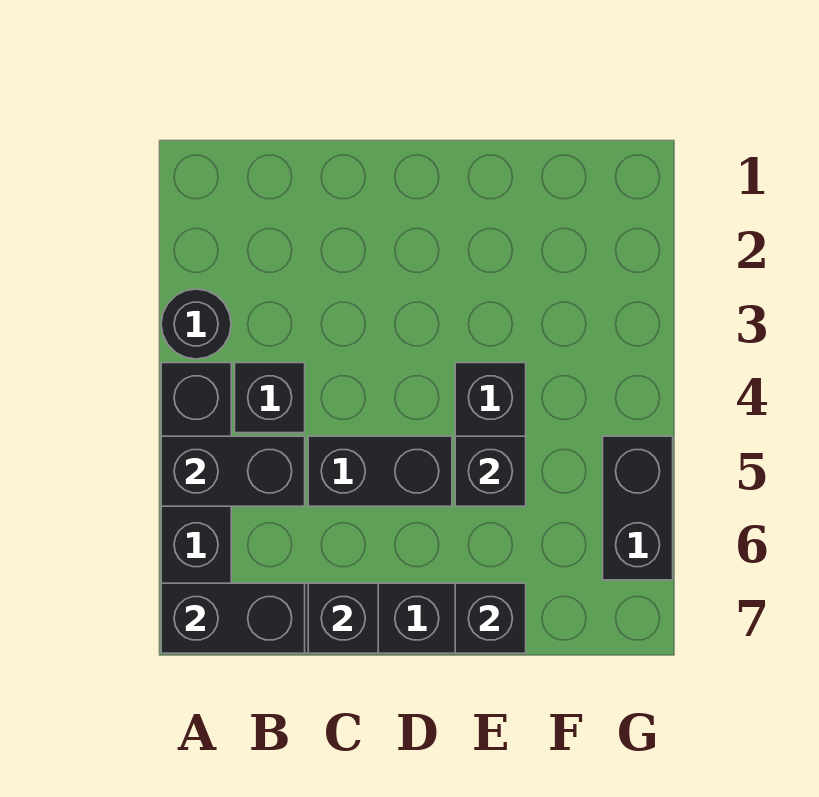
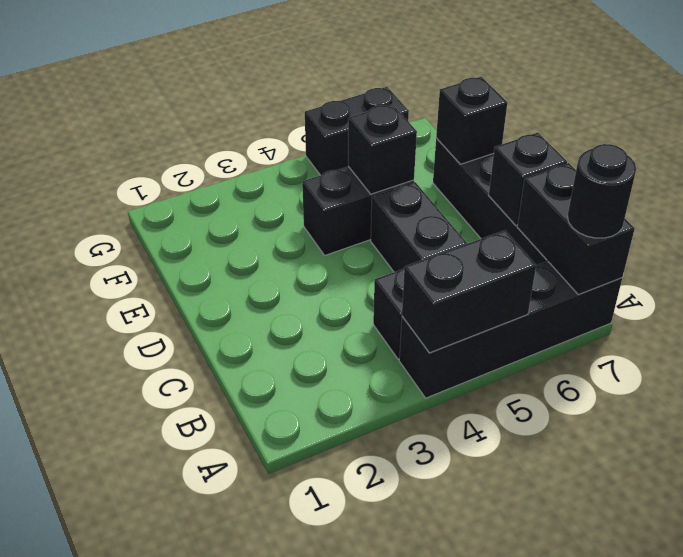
black round brick A3 level 1 -> black round brick A7 level 3
black brick A5:B5 level 2 -> black brick A4:A5 level 2

